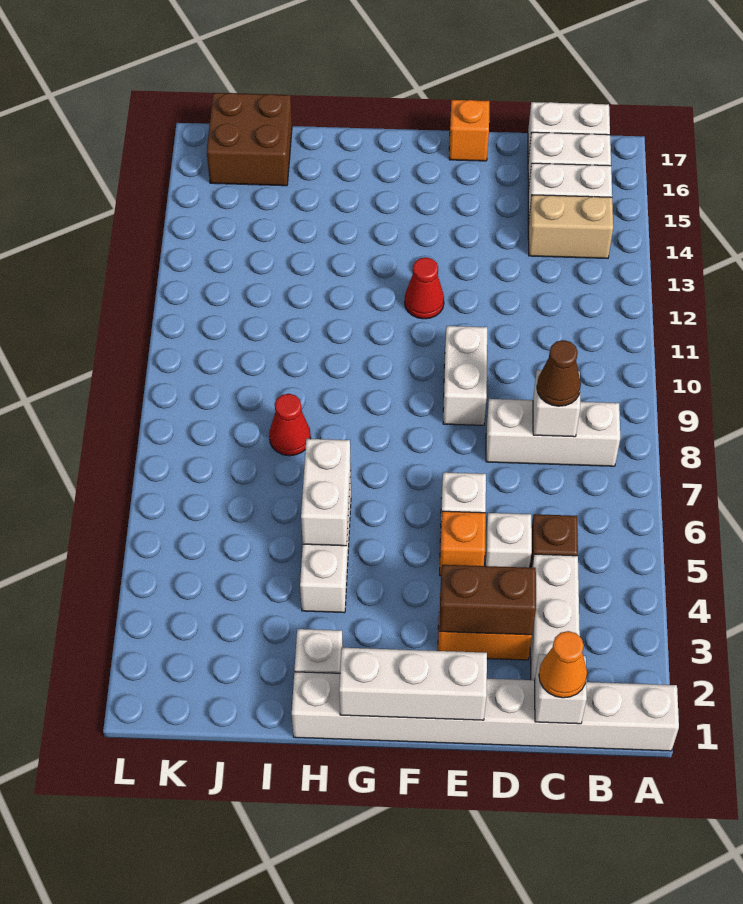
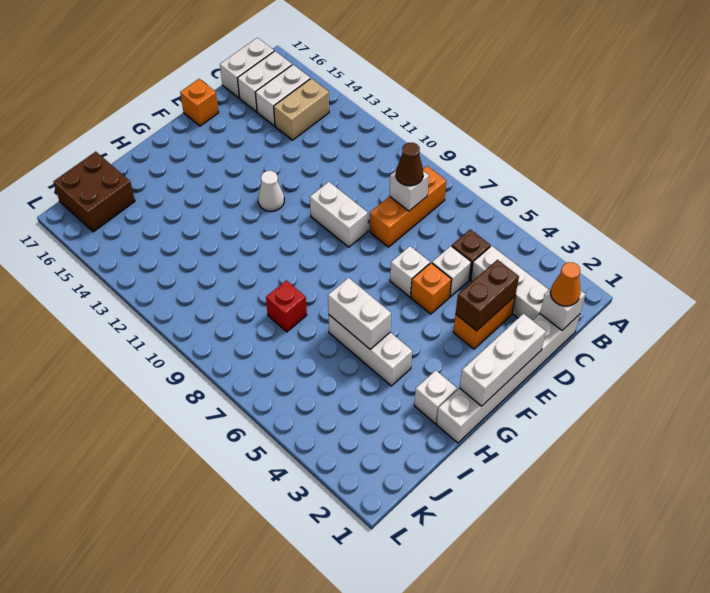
white brick A1:H1 level 1 -> white brick C1:H1 level 1
white brick B8:D8 level 1 -> orange brick B8:D8 level 1
red cone F12 level 1 -> white cone F12 level 1
red cone I8 level 1 -> red brick I8 level 1

